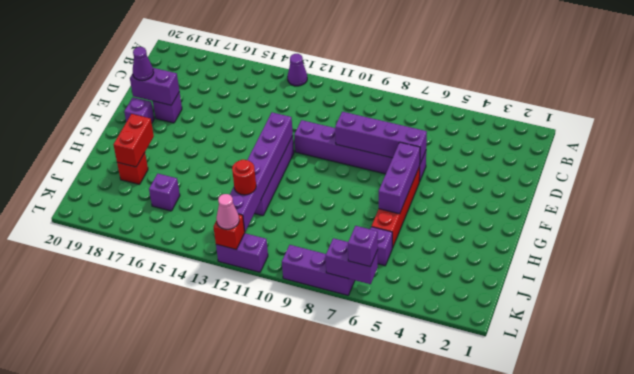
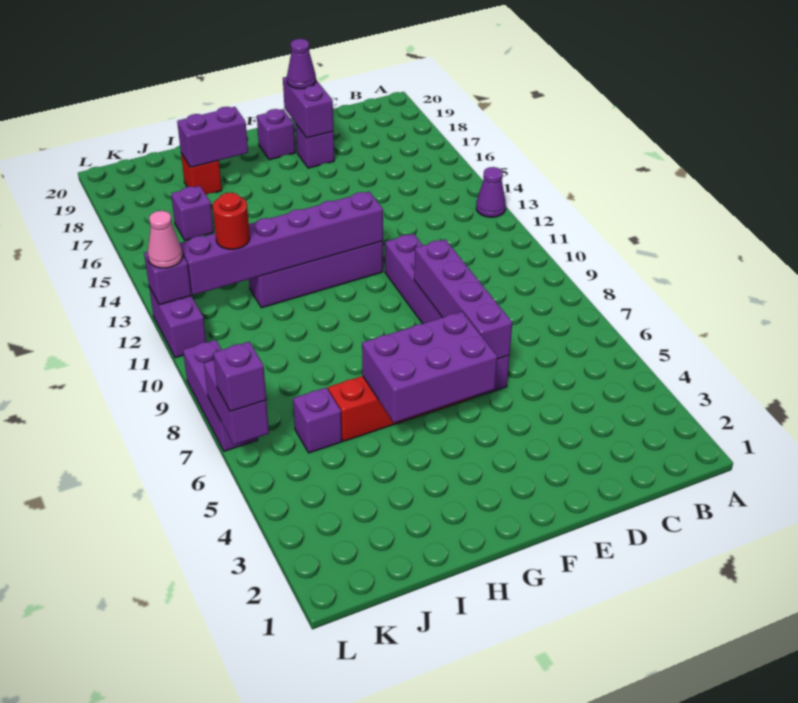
purple brick F6:H6 level 2 -> purple brick F5:H6 level 2
red brick H18:I18 level 2 -> purple brick H18:I18 level 2
red brick L12 level 2 -> purple brick L12 level 2

